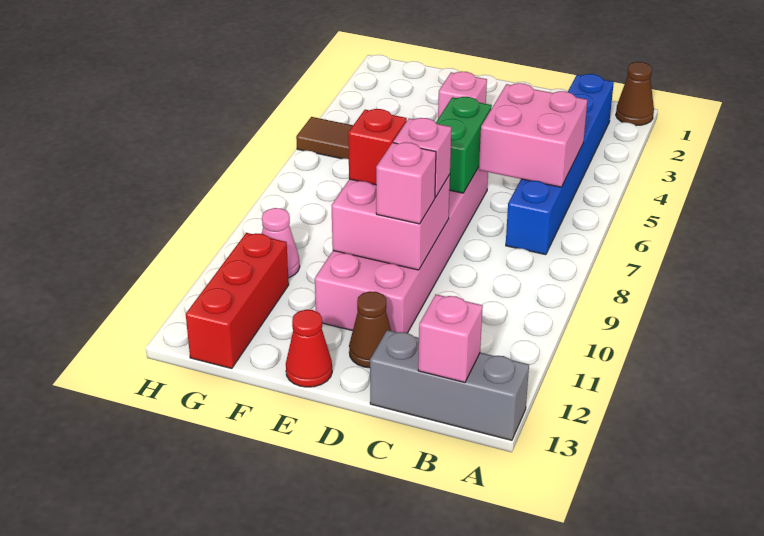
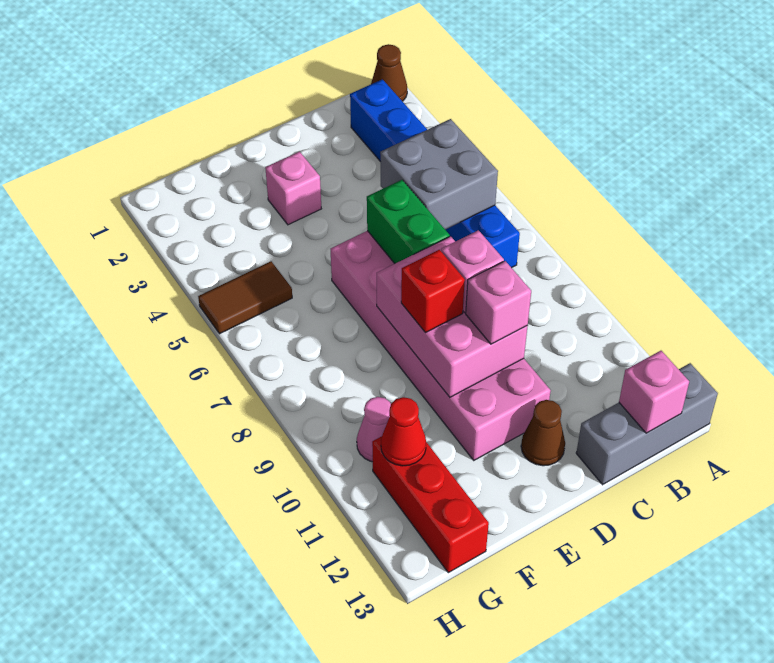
pink brick B5:C6 level 2 -> grey brick B5:C6 level 2
pink brick D9:E10 level 2 -> pink brick D8:E10 level 2
red cone E13 level 1 -> red cone G11 level 2

